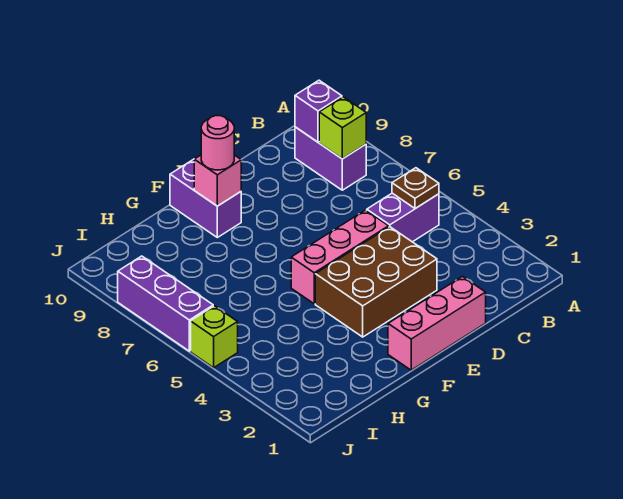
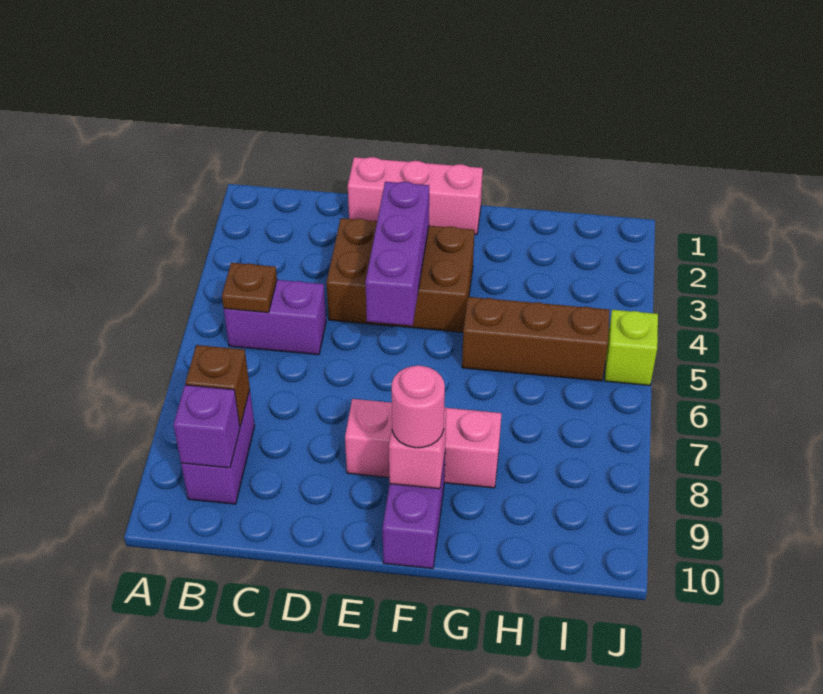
lime brick B8 level 2 -> brown brick B8 level 2
pink brick D5:F5 level 1 -> pink brick E8:G8 level 1
none -> brown brick G5:I5 level 1
purple brick J6:J8 level 1 -> purple brick E3:E5 level 2

